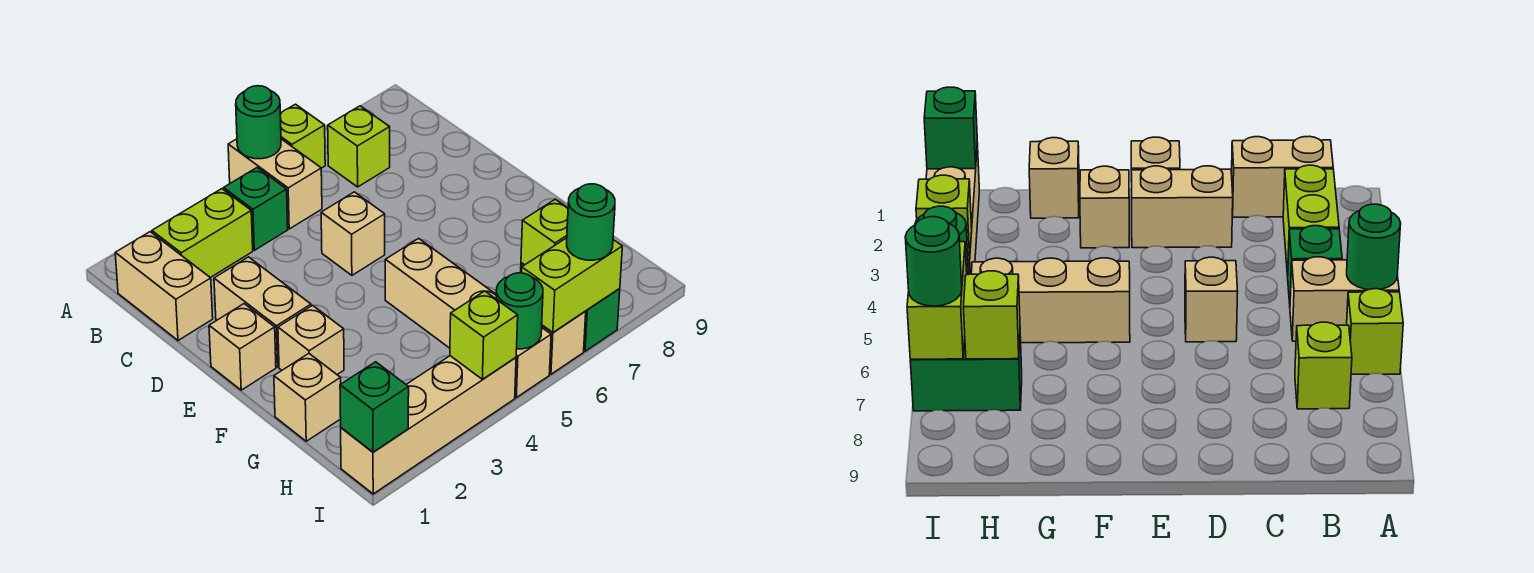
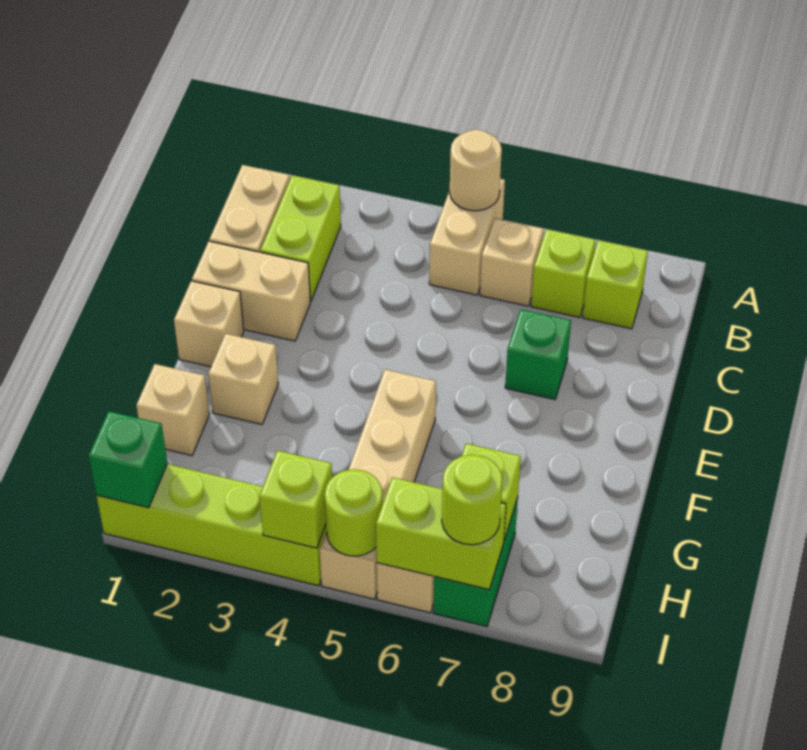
green round brick A5 level 2 -> tan round brick A5 level 2
lime brick A6 level 1 -> lime brick B8 level 1
lime brick B2:B3 level 1 -> lime brick B2:C2 level 1
green brick B4 level 1 -> green brick D7 level 1
tan brick D2:E2 level 1 -> tan brick D1:D2 level 1
tan brick D5 level 1 -> tan brick B6 level 1
tan brick I1:I4 level 1 -> lime brick I1:I4 level 1
green round brick I5 level 2 -> lime round brick I5 level 2
green round brick I7 level 3 -> lime round brick I7 level 3

